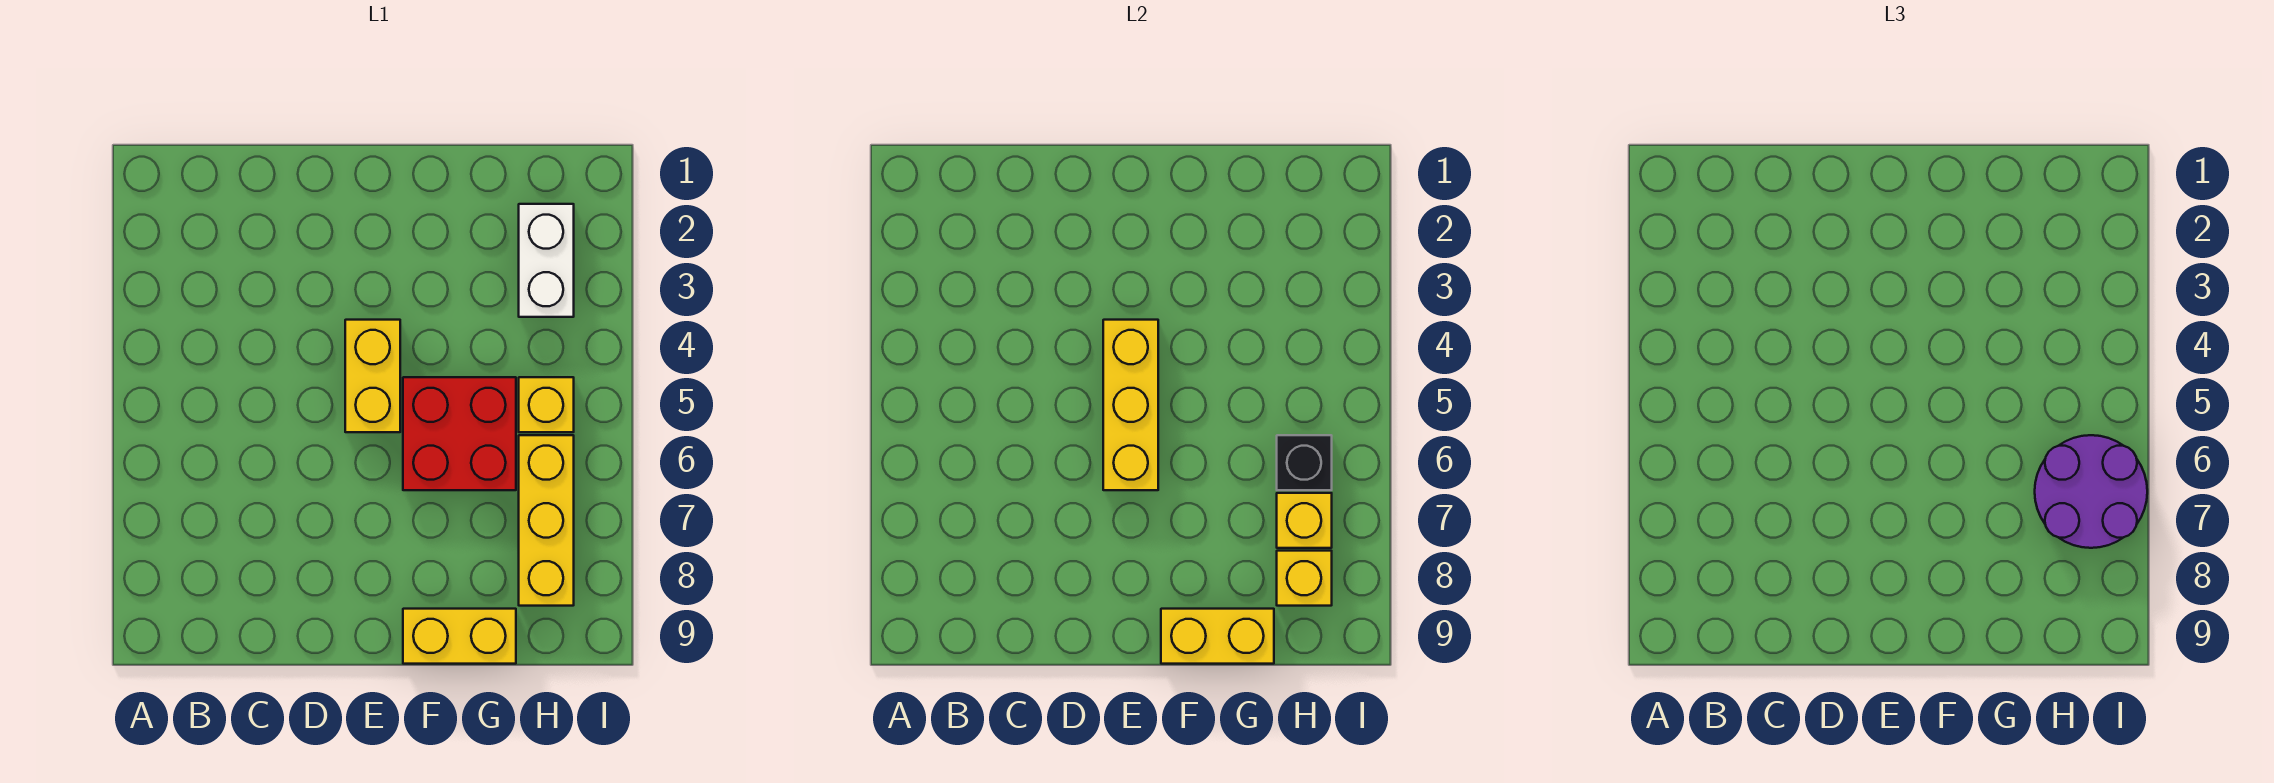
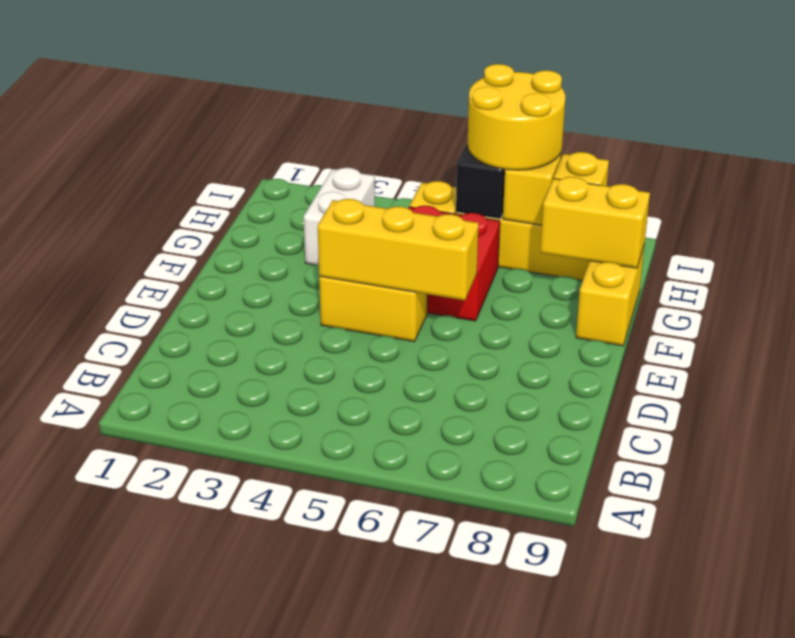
yellow brick F9:G9 level 2 -> yellow brick G8:G9 level 2
white brick H2:H3 level 1 -> white brick G3:H3 level 1
purple round brick H6:I7 level 3 -> yellow round brick H6:I7 level 3

